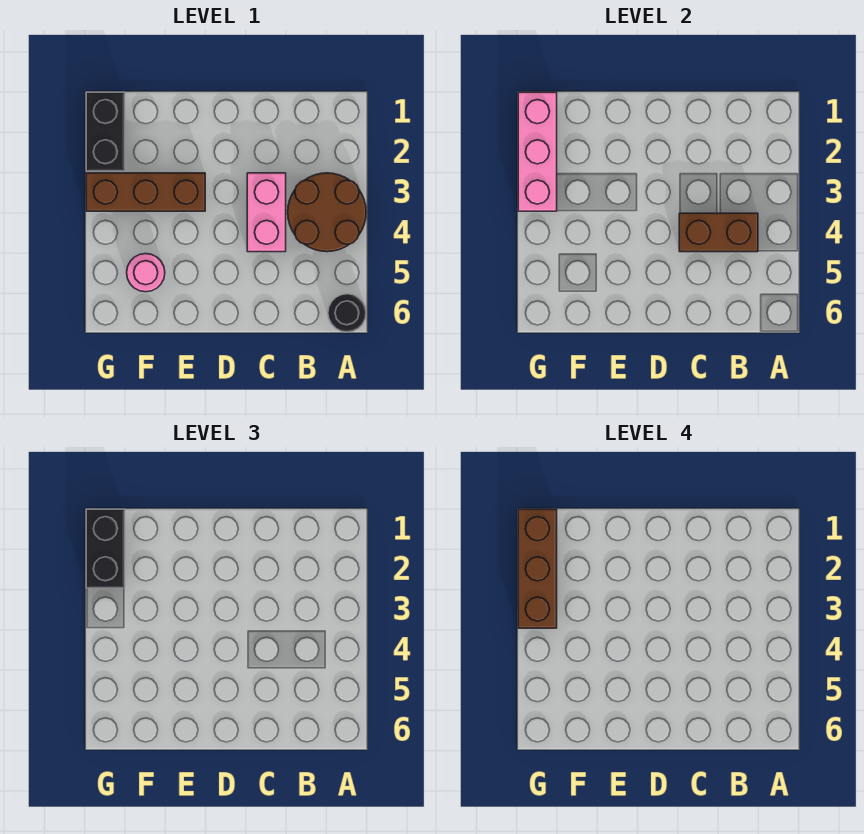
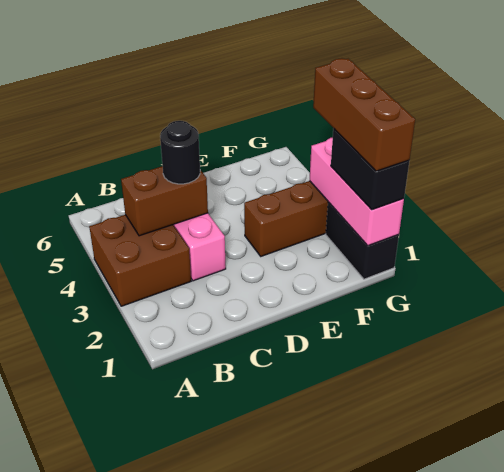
brown round brick A3:B4 level 1 -> brown brick A3:B4 level 1
black round brick A6 level 1 -> black round brick C4 level 3
pink round brick F5 level 1 -> none

